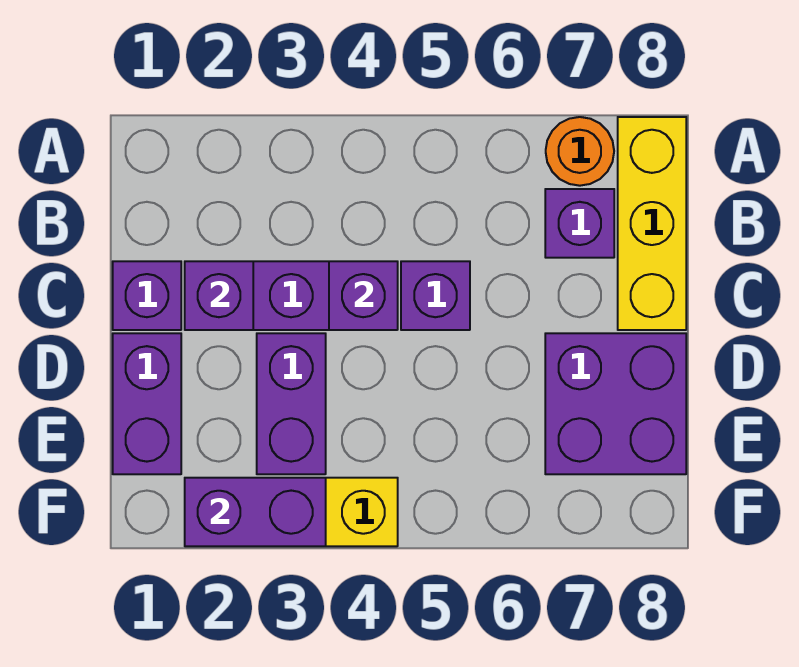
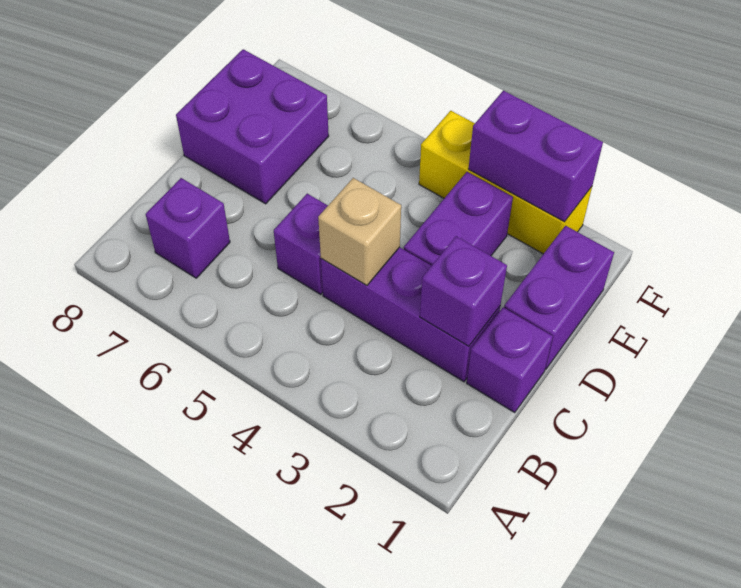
orange round brick A7 level 1 -> none
yellow brick A8:C8 level 1 -> none
purple brick C4 level 2 -> tan brick C4 level 2

